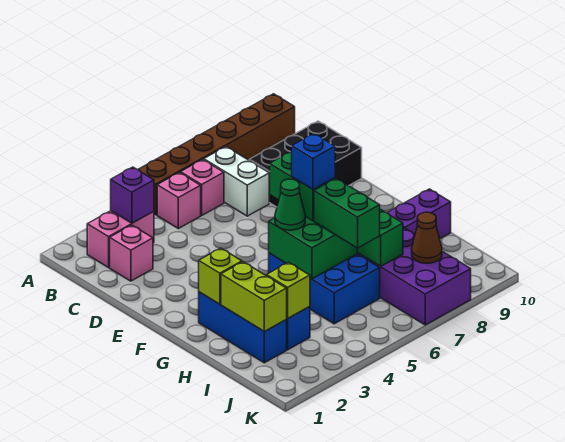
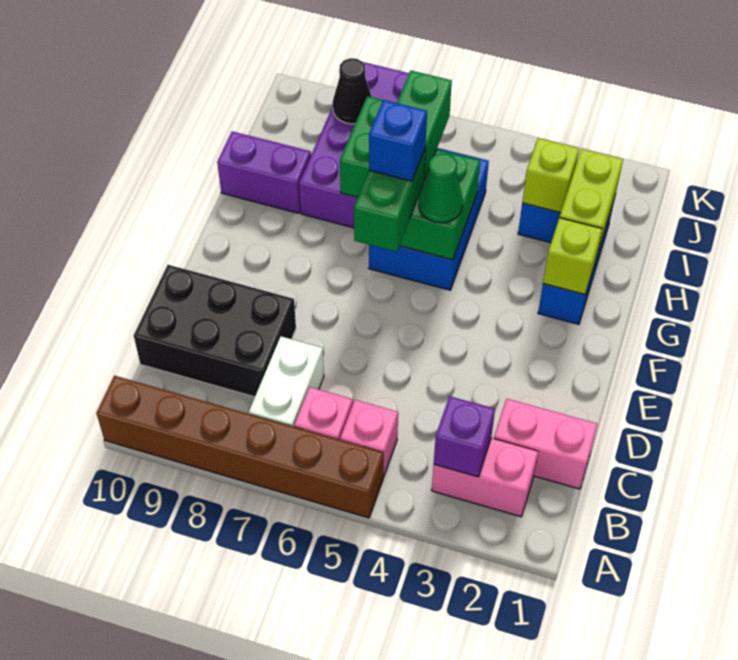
pink brick C2 level 1 -> pink brick C1:C2 level 1
brown cone J8 level 2 -> black cone J8 level 2

